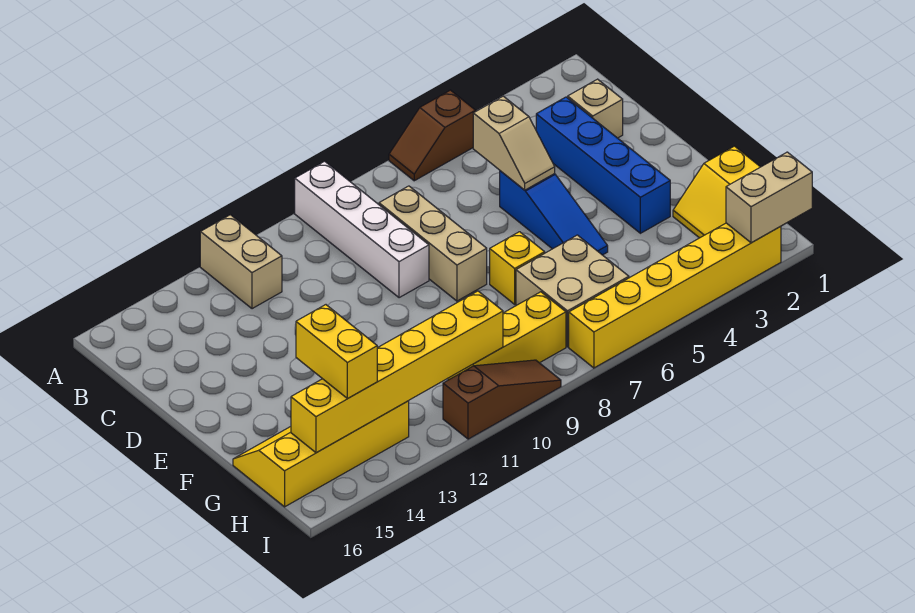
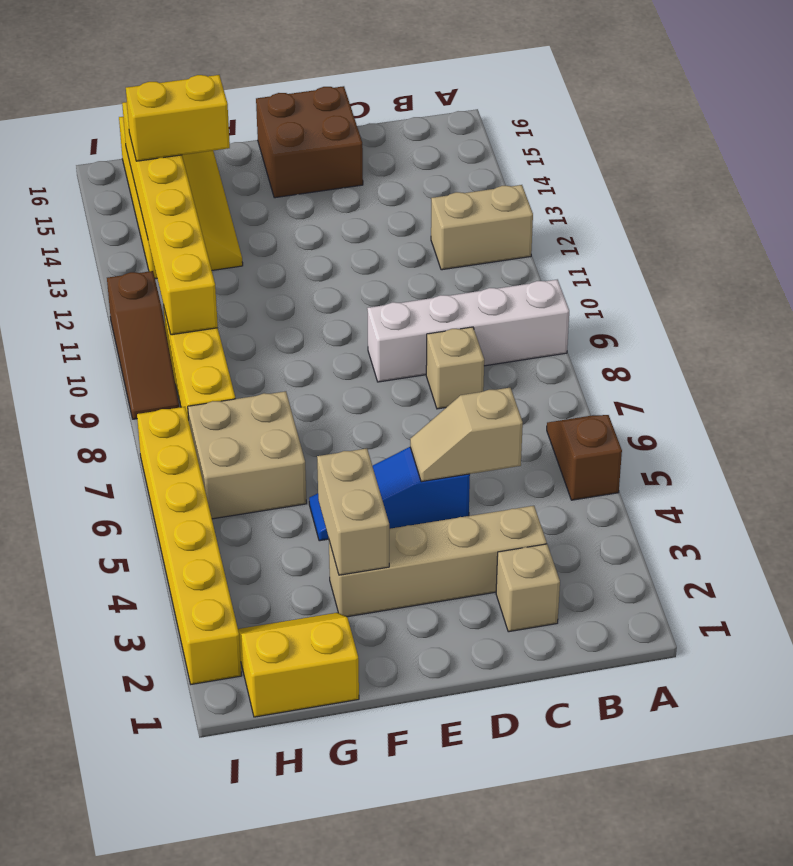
blue brick C3:F3 level 1 -> tan brick C3:F3 level 1
tan brick C8:E8 level 1 -> tan brick C8 level 1
none -> brown brick D15:E16 level 1
yellow brick F7 level 1 -> none
tan brick I1:I2 level 2 -> tan brick F3:F4 level 2

